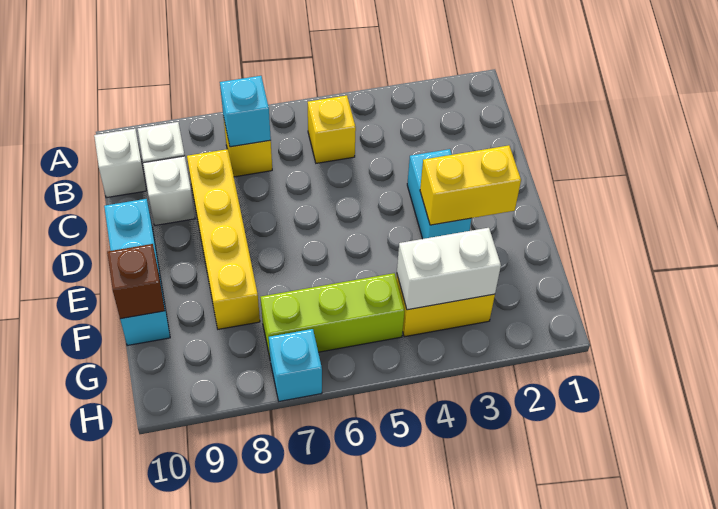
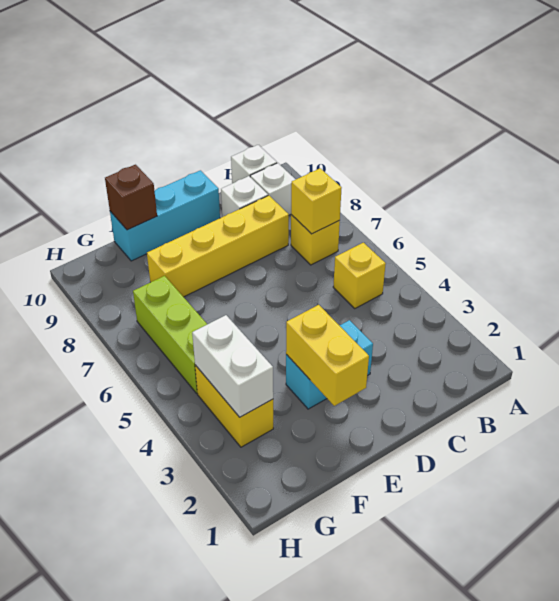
cyan brick B7 level 2 -> yellow brick B7 level 2
cyan brick H7 level 1 -> none

